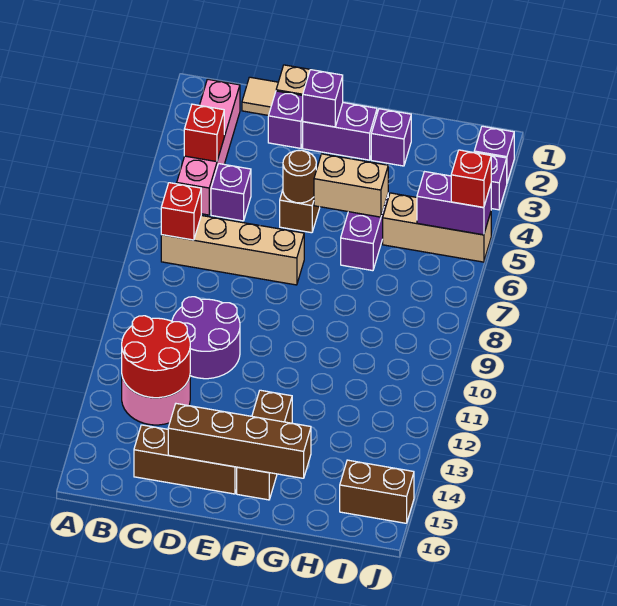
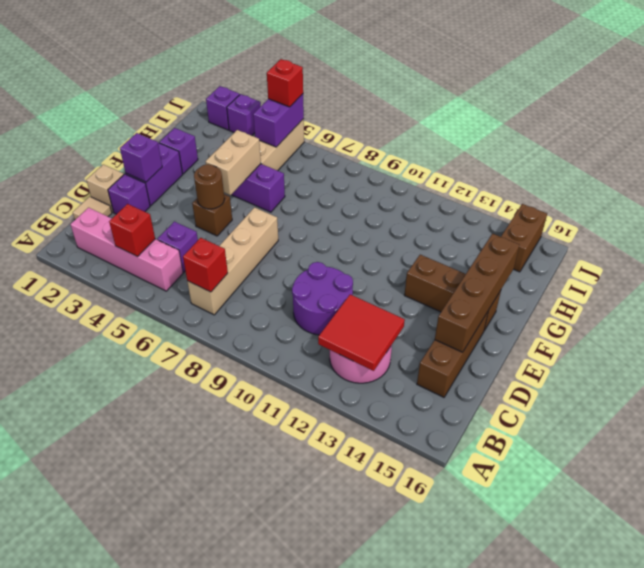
red round brick B12:C13 level 2 -> red tile B12:C13 level 2

